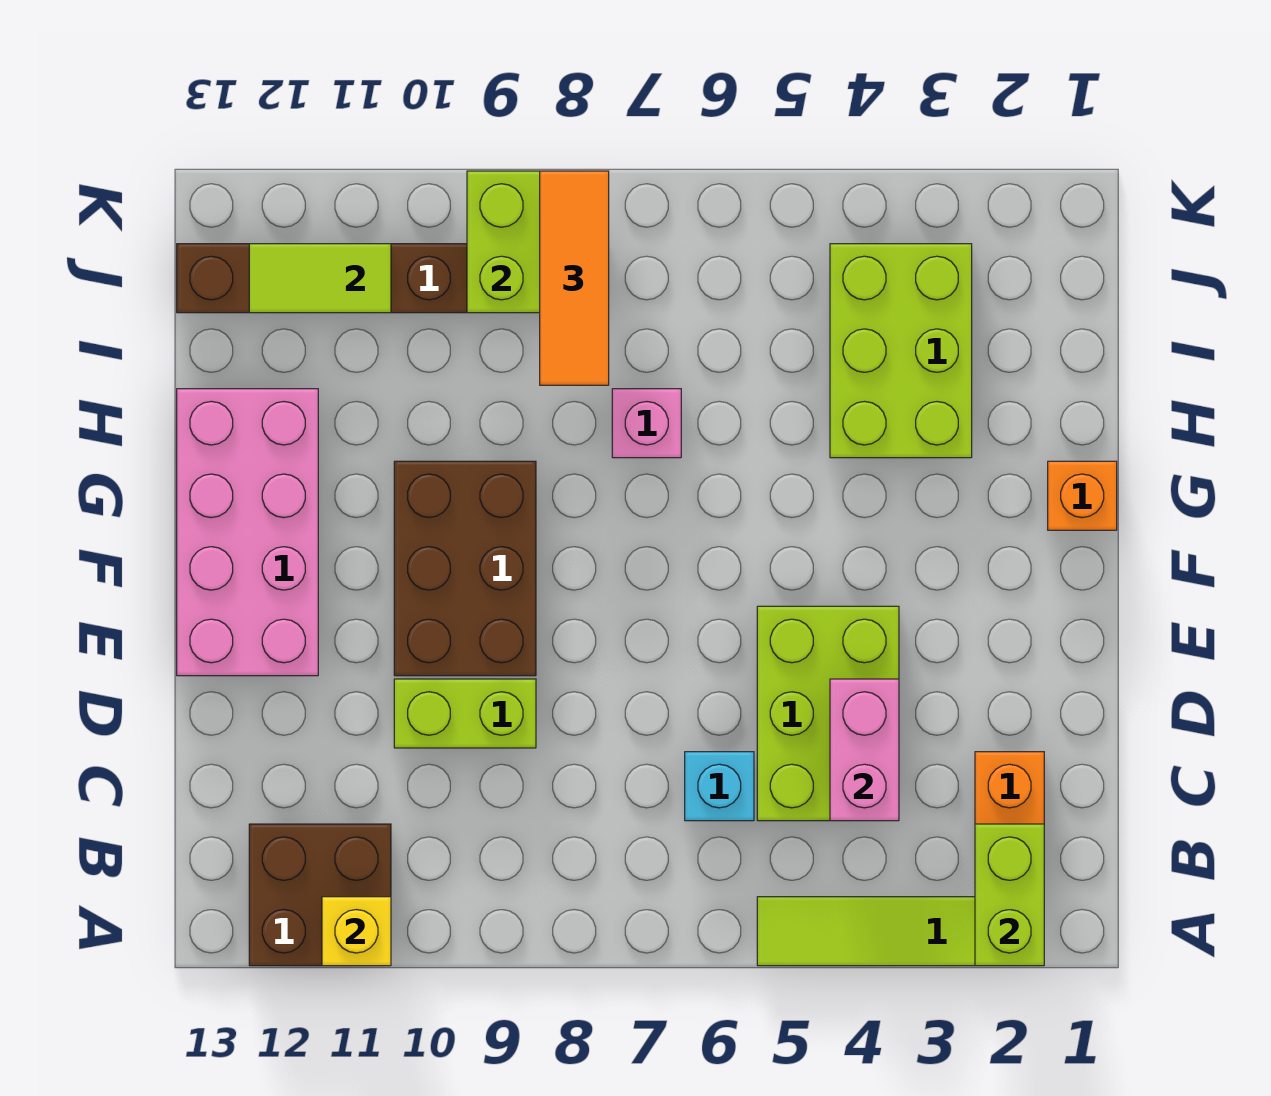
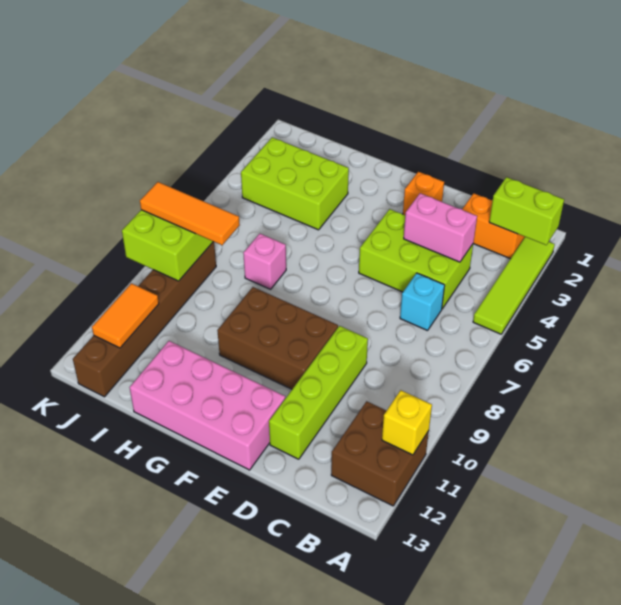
lime brick D9:D10 level 1 -> lime brick D9:D12 level 1
orange brick G1 level 1 -> orange brick E2 level 1
lime tile J11:J12 level 2 -> orange tile J11:J12 level 2

